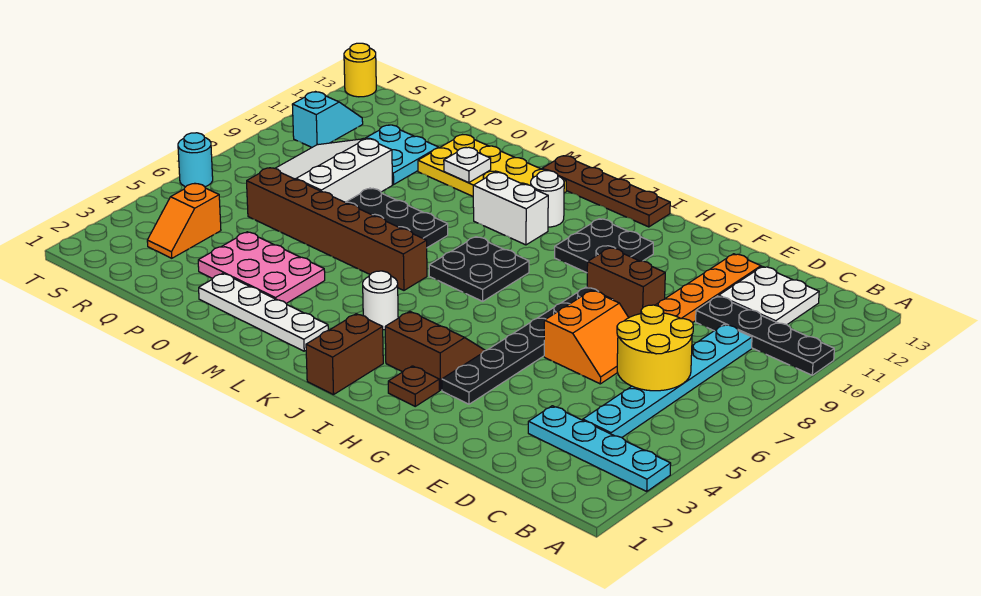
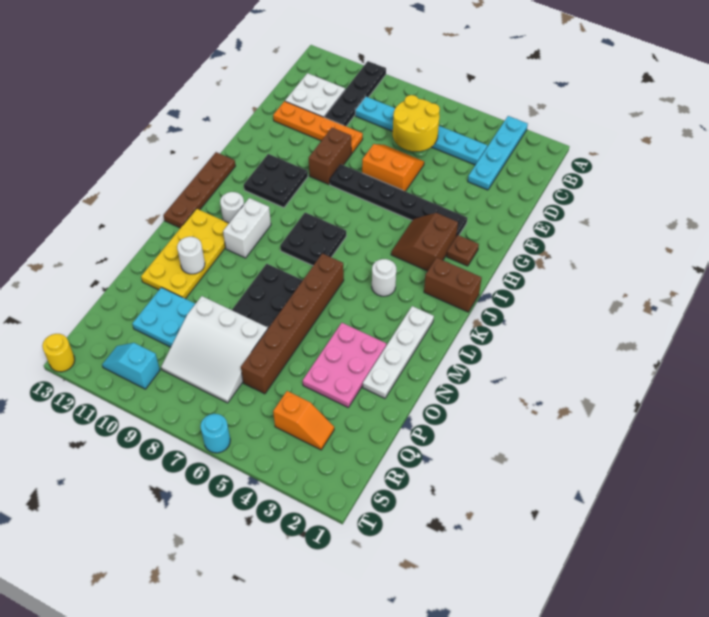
white plate N11 level 2 -> white round brick N11 level 2

